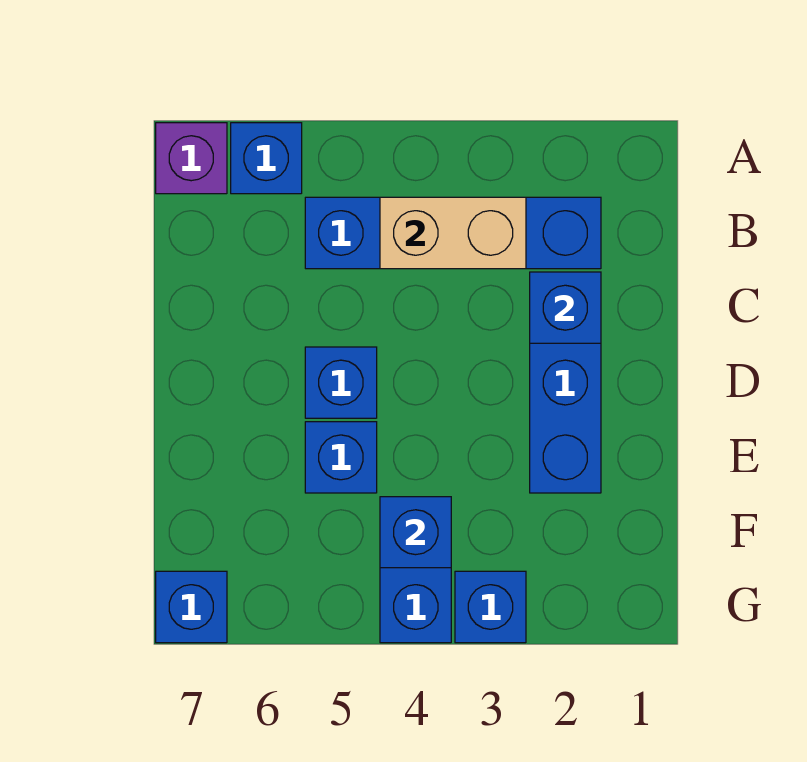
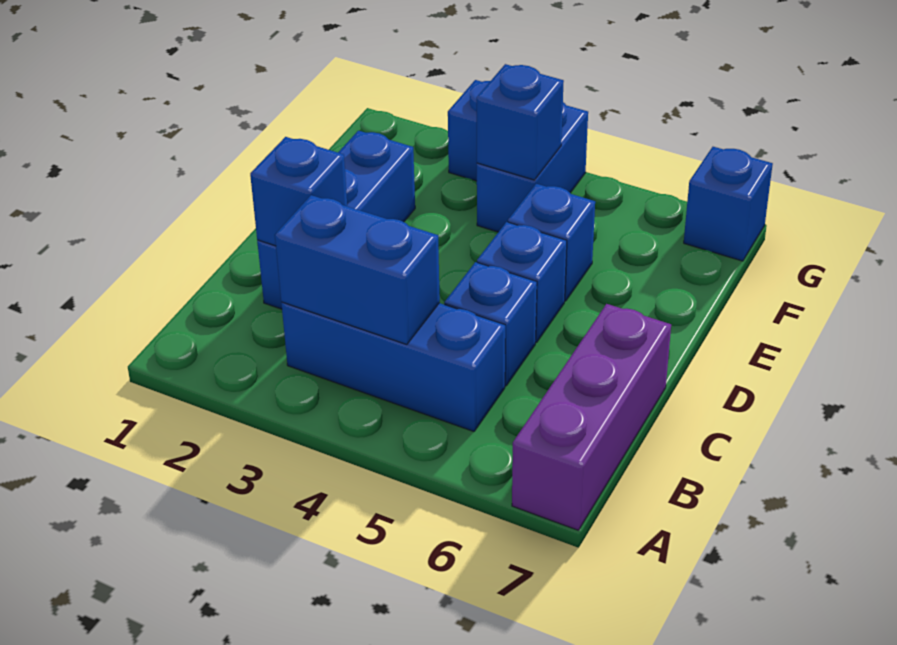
blue brick A6 level 1 -> blue brick C5 level 1
purple brick A7 level 1 -> purple brick A7:C7 level 1
blue brick B2:B5 level 1 -> blue brick B3:B5 level 1
tan brick B3:B4 level 2 -> blue brick B3:B4 level 2

